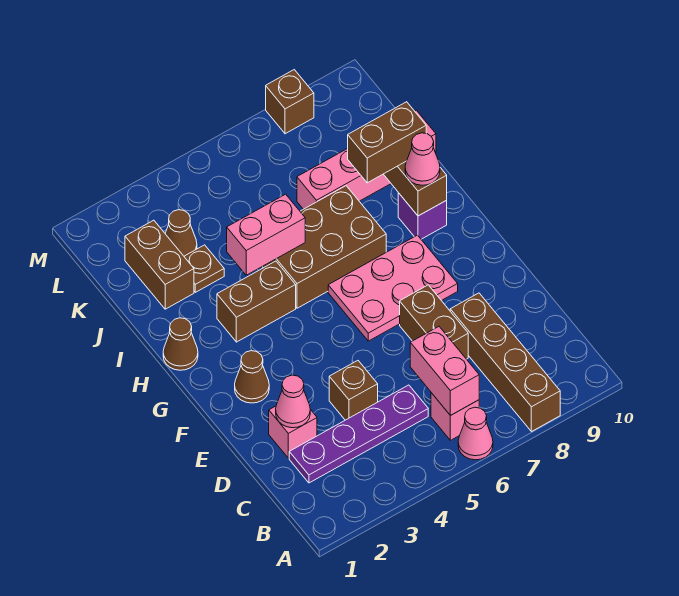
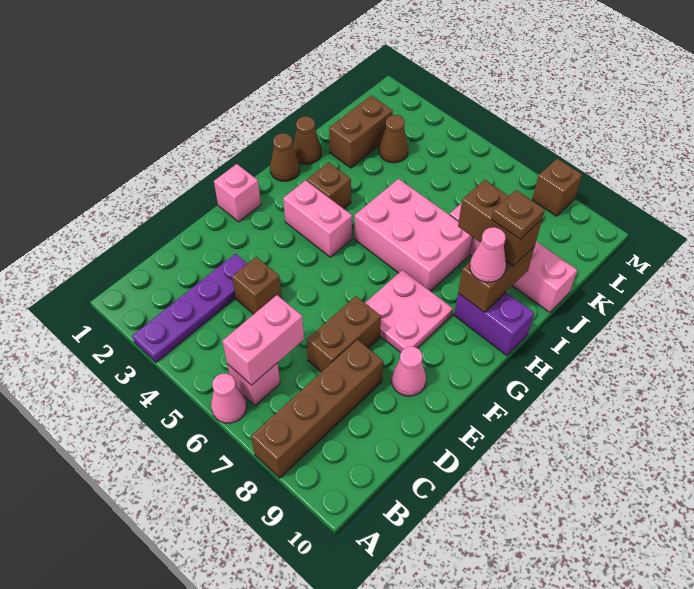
purple plate C2:C5 level 1 -> purple plate A3:D3 level 1
pink brick D2 level 1 -> pink brick F1 level 1
pink cone D2 level 2 -> pink cone E9 level 1
brown cone F2 level 1 -> brown cone I1 level 1
pink plate F6:G8 level 1 -> pink plate F7:G8 level 1
brown brick H3:H4 level 1 -> brown brick H3 level 1
brown brick H5:I7 level 1 -> pink brick H5:I7 level 1
purple brick H9 level 1 -> purple brick H9:H10 level 1
pink brick I4:I5 level 2 -> pink brick G3:G4 level 1
brown plate J3 level 1 -> brown plate I9 level 4

